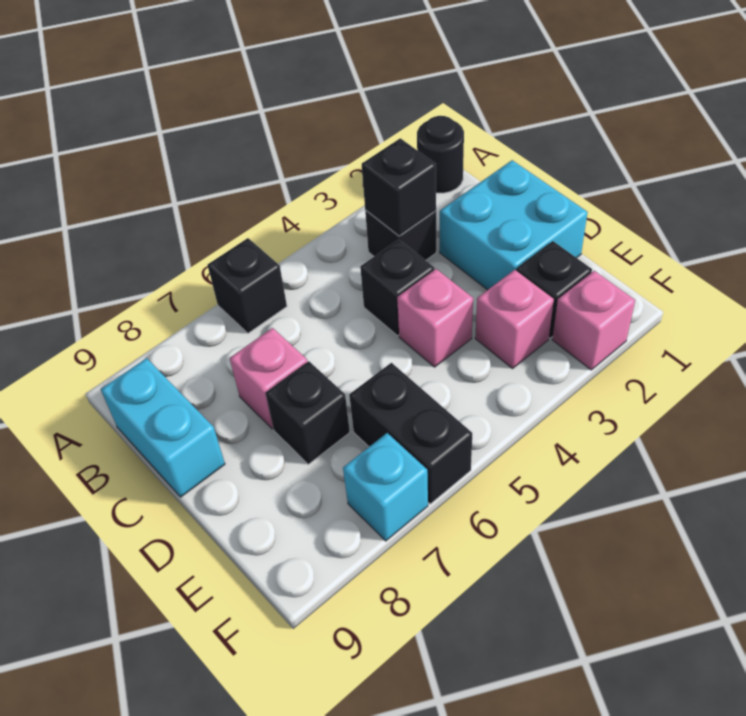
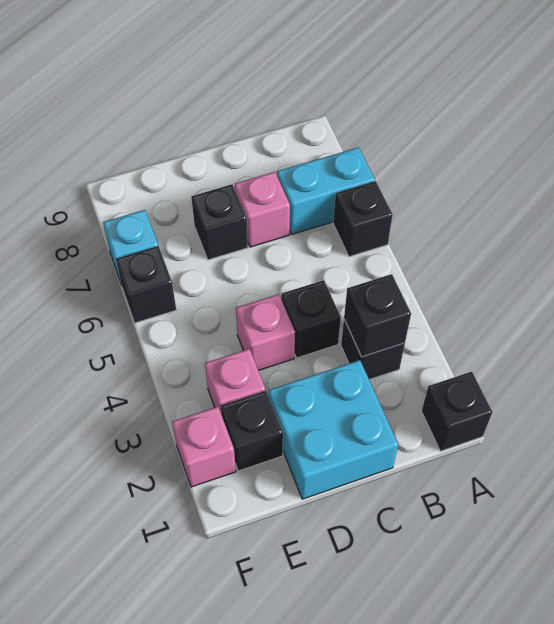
black round brick A1 level 1 -> black brick A1 level 1
cyan brick B9:C9 level 1 -> cyan brick A7:B7 level 1
black brick E6:F6 level 1 -> black brick F6 level 1

